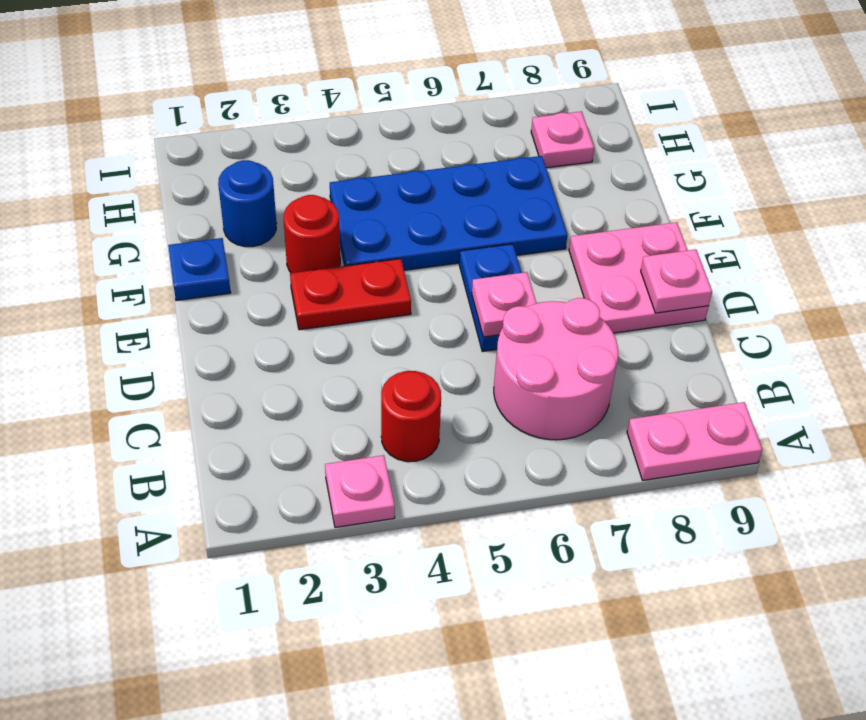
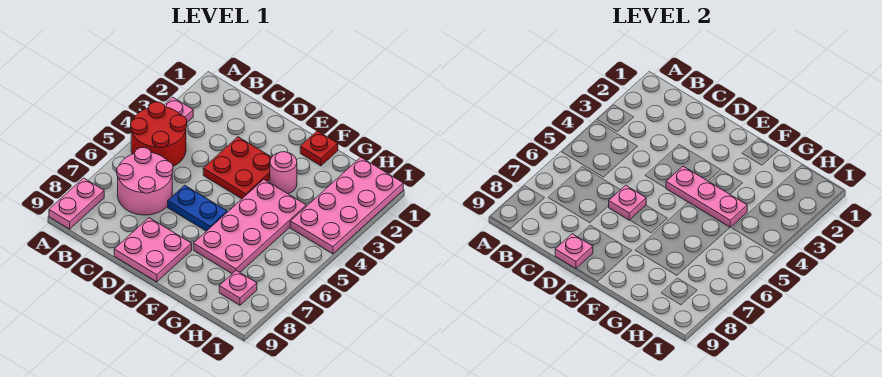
red round brick B4 level 1 -> red round brick A4:B5 level 1
red plate E3:E4 level 1 -> red plate D3:E4 level 1
none -> pink plate E4:G4 level 2
blue plate F1 level 1 -> red plate F1 level 1
red round brick F3 level 1 -> pink round brick F3 level 1
blue plate F4:G7 level 1 -> pink plate F4:G7 level 1
blue round brick G2 level 1 -> none
none -> pink plate H1:I4 level 1

